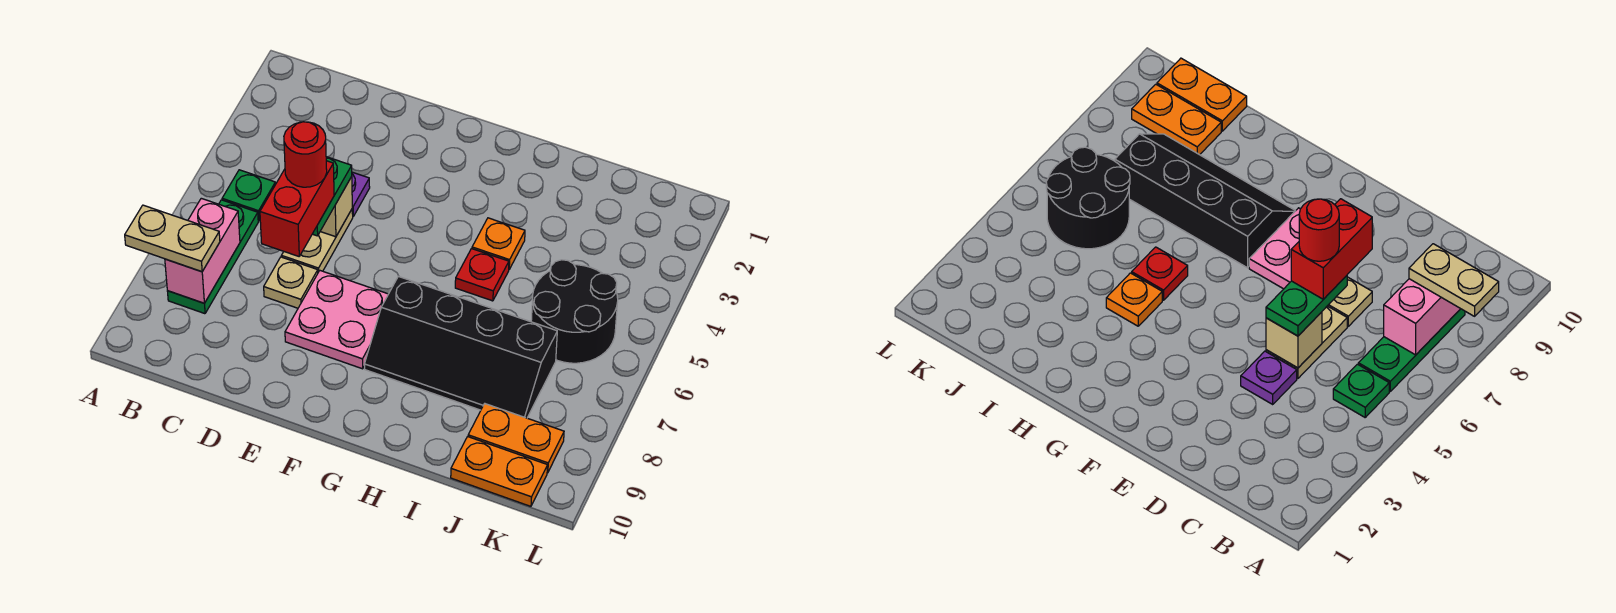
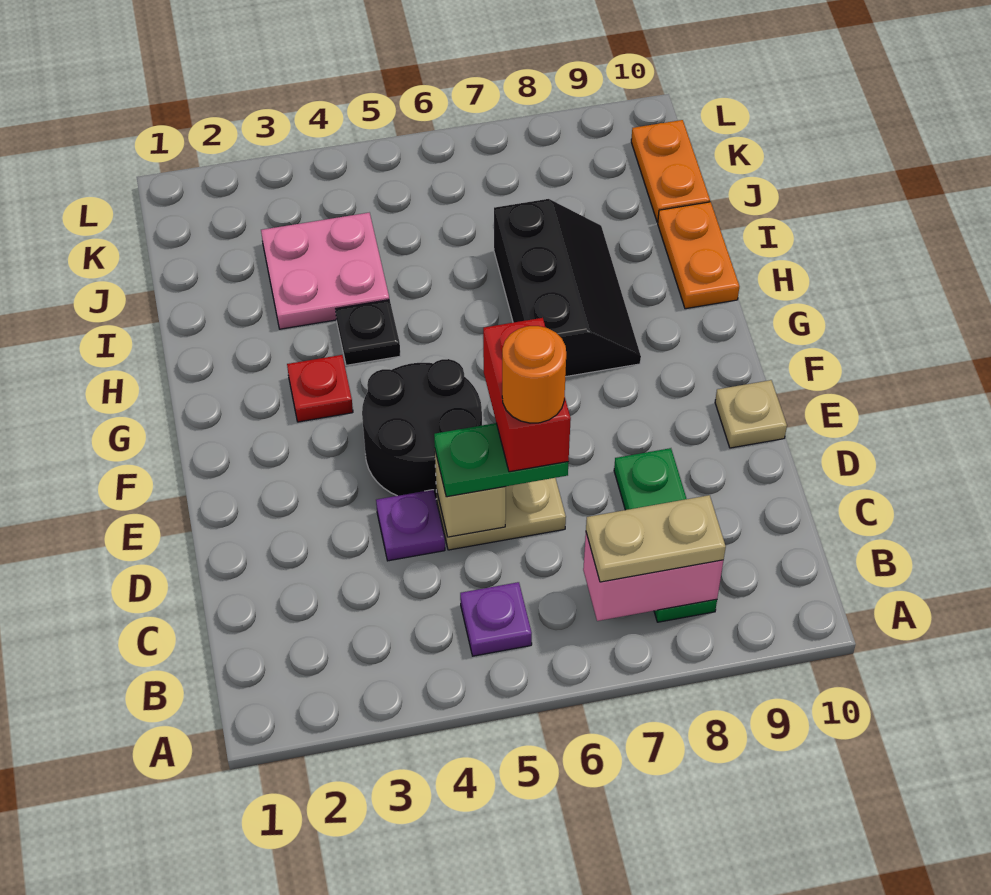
tan plate A8:B8 level 3 -> tan plate B7:B8 level 3
green plate B5 level 1 -> purple plate B5 level 1
green plate B6:B8 level 1 -> green plate B8:D8 level 1
red brick D6:D7 level 4 -> red brick D6:E6 level 4
red round brick D6 level 5 -> orange round brick D6 level 5
tan plate D7 level 1 -> tan plate E10 level 1
pink plate E7:F8 level 1 -> pink plate I3:J4 level 1
black slope G7:J8 level 1 top 7 -> black slope G7:I8 level 1 top 7
orange plate H4 level 1 -> black plate H4 level 1
red plate H5 level 1 -> red plate G3 level 1
black round brick J5:K6 level 1 -> black round brick E4:F5 level 1
orange plate J9:K9 level 1 -> orange plate H10:I10 level 1

